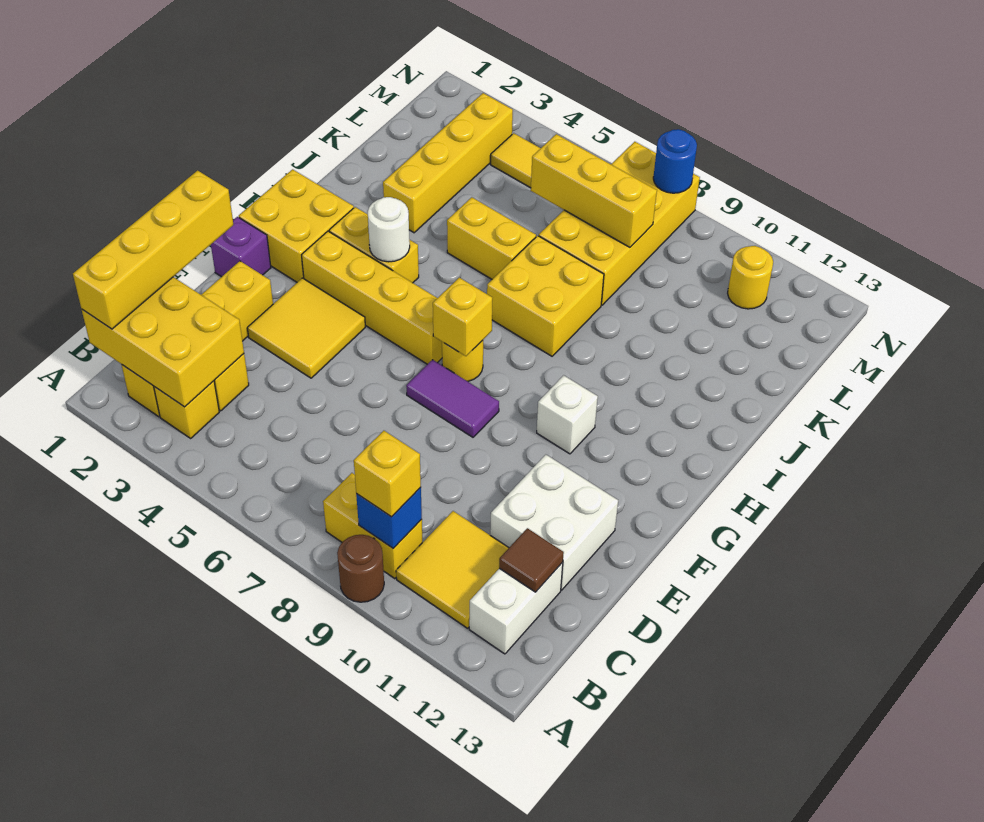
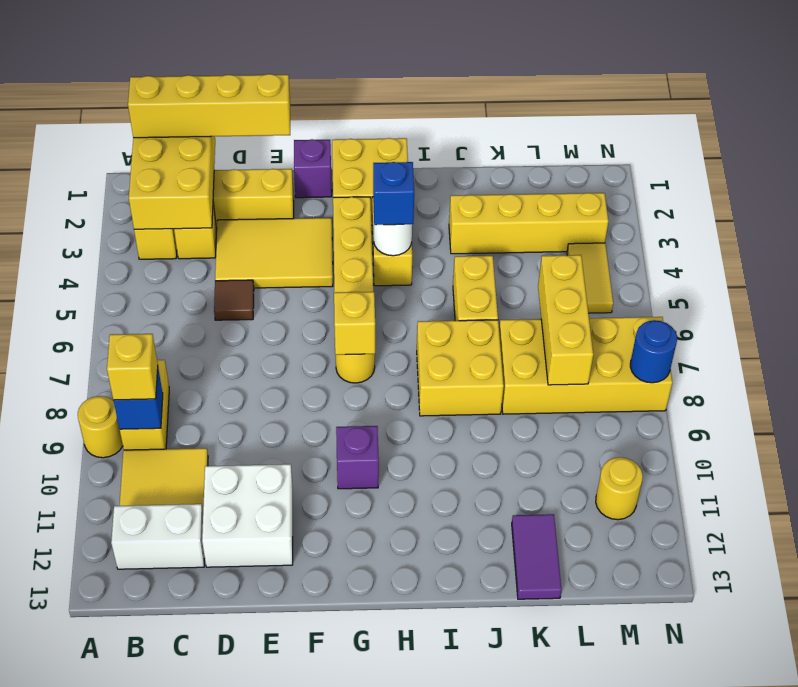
brown round brick A9 level 1 -> yellow round brick A9 level 1
brown tile C12 level 2 -> brown tile D5 level 1
yellow tile E3:F4 level 1 -> yellow tile D3:F4 level 1
purple tile F7:F8 level 1 -> purple tile K12:K13 level 1
white brick G10 level 1 -> purple brick G10 level 1
none -> blue brick H4 level 3

